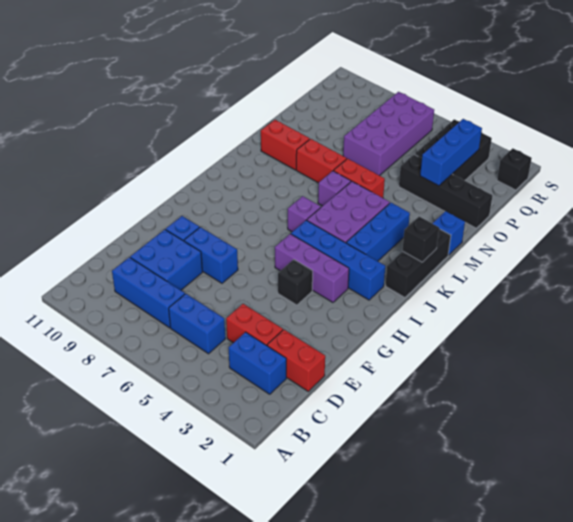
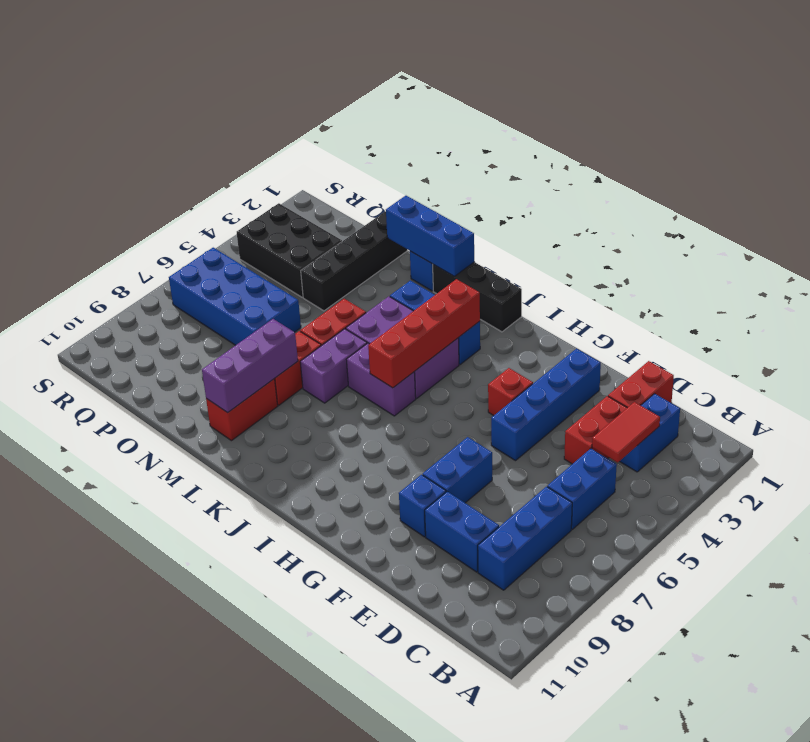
none -> red tile C3:C4 level 2
blue brick D8:E9 level 1 -> blue brick D9:E9 level 1
black brick G4 level 1 -> red brick G4 level 1
purple brick H3:H5 level 1 -> purple brick M8:M10 level 2
blue brick I2:I5 level 1 -> blue brick F2:F5 level 1
none -> red brick J3:J6 level 2
purple brick J6 level 1 -> purple brick J6:K6 level 1
black brick K1 level 2 -> none
purple brick L6 level 1 -> purple brick L6:L7 level 1
blue brick O3:Q3 level 2 -> blue brick L1:N1 level 2
purple brick O6:R7 level 1 -> blue brick O6:R7 level 1
black brick R1 level 1 -> none

